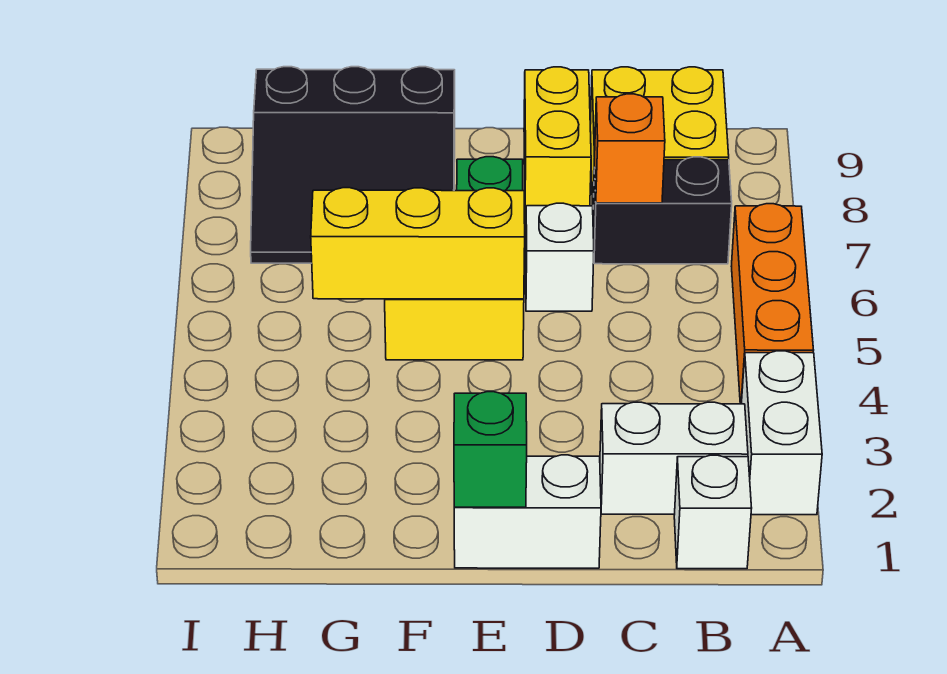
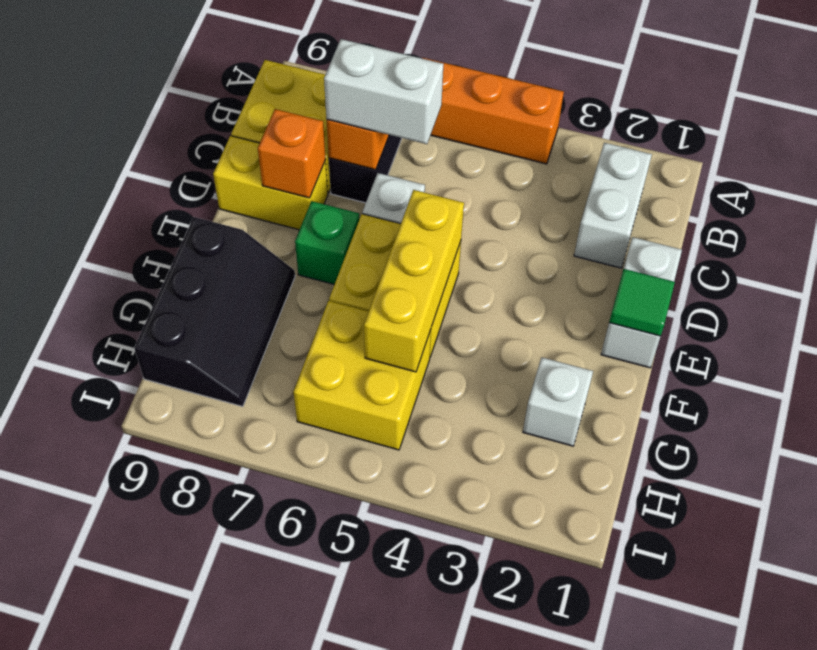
white brick A2:A3 level 1 -> white brick C6:C7 level 3
white brick B1 level 1 -> white brick G2 level 1
none -> orange brick D8 level 2
green brick E1 level 2 -> green tile E1 level 2
black slope F7:H9 level 1 top 9 -> black slope F8:H9 level 1 top 9
none -> yellow brick G5:H6 level 1

